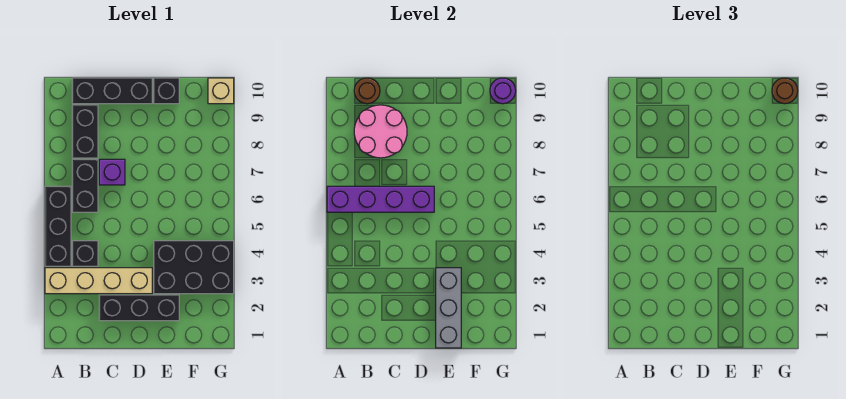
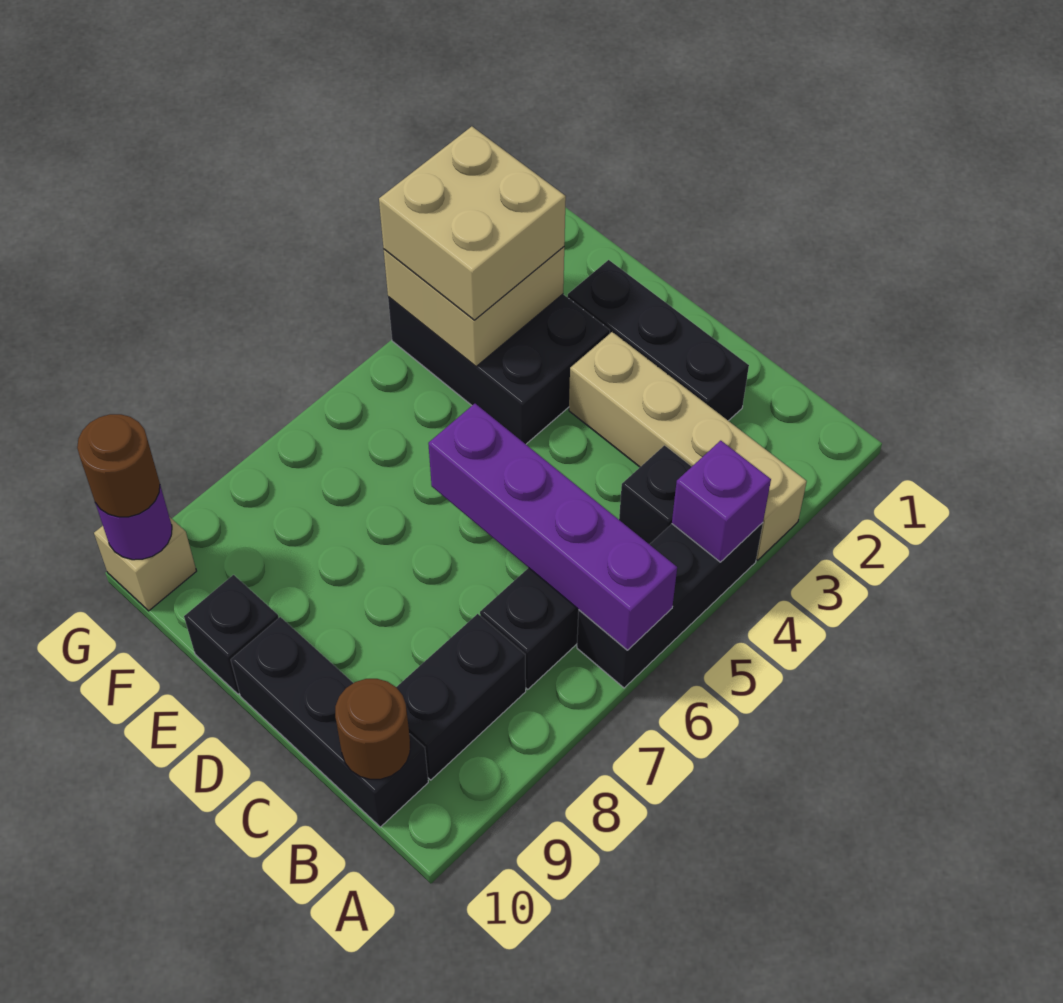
pink round brick B8:C9 level 2 -> none
purple brick C7 level 1 -> purple brick A4 level 2
grey brick E1:E3 level 2 -> none
none -> tan brick F3:G4 level 2
none -> tan brick F3:G4 level 3

